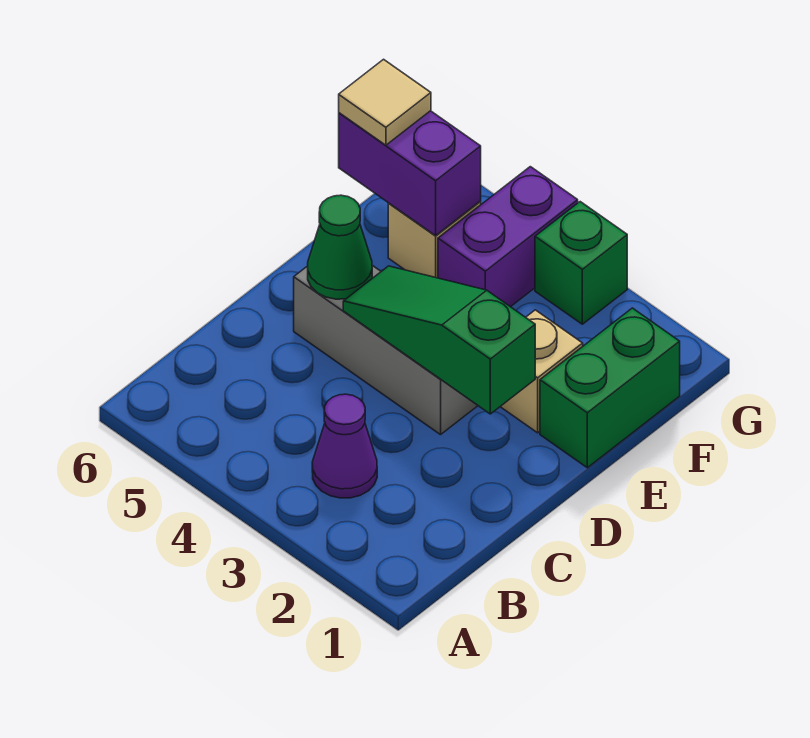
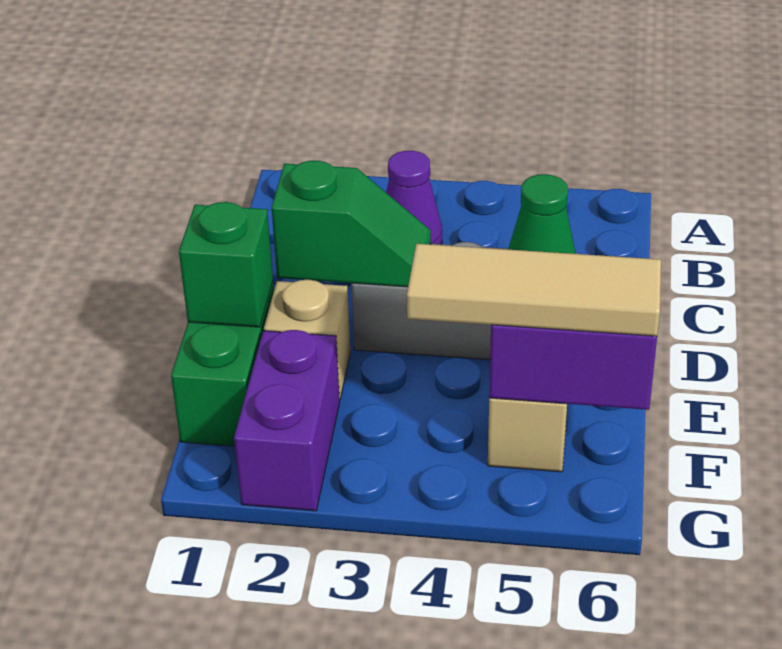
green slope D2:D4 level 2 top 2 -> green slope D2:D3 level 2 top 2
purple brick F4:G4 level 1 -> purple brick F2:G2 level 1
tan tile F6 level 3 -> tan tile F4:F6 level 3
green brick G3 level 1 -> green brick E1 level 2

